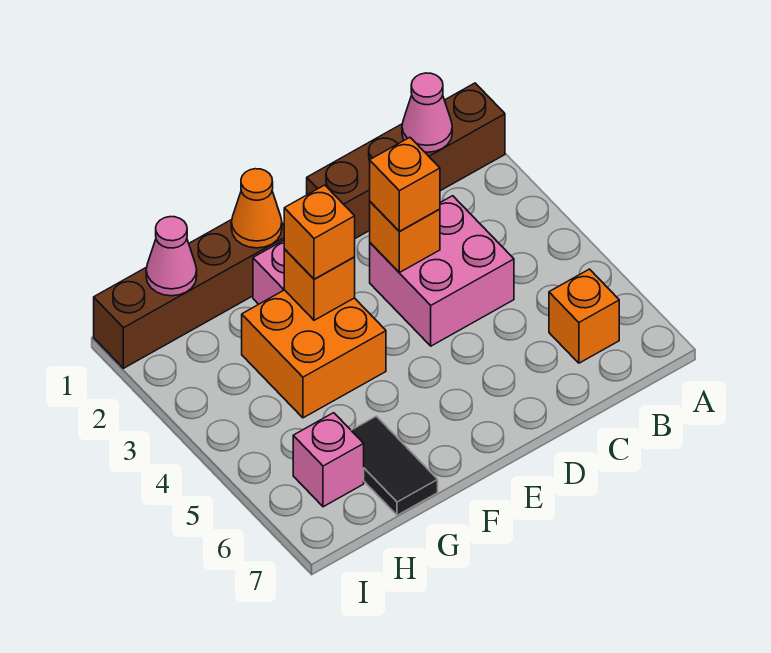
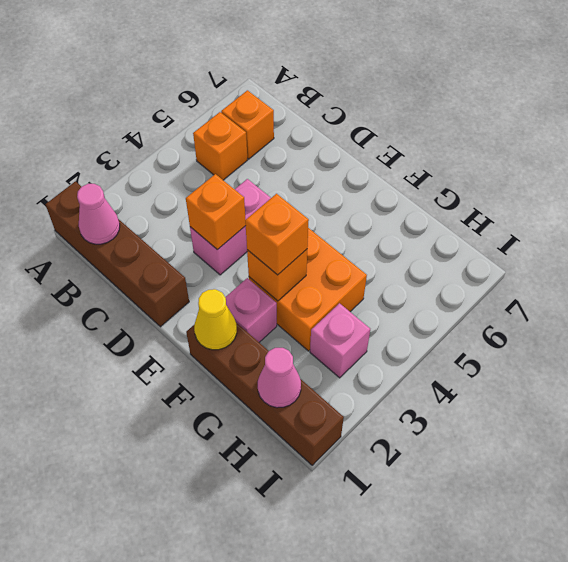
pink brick C3:D4 level 1 -> pink brick D3:D4 level 1
orange brick D3 level 3 -> orange brick B5 level 1
orange cone F1 level 2 -> yellow cone F1 level 2
black tile G6:G7 level 1 -> none
pink brick H6 level 1 -> pink brick H3 level 1

